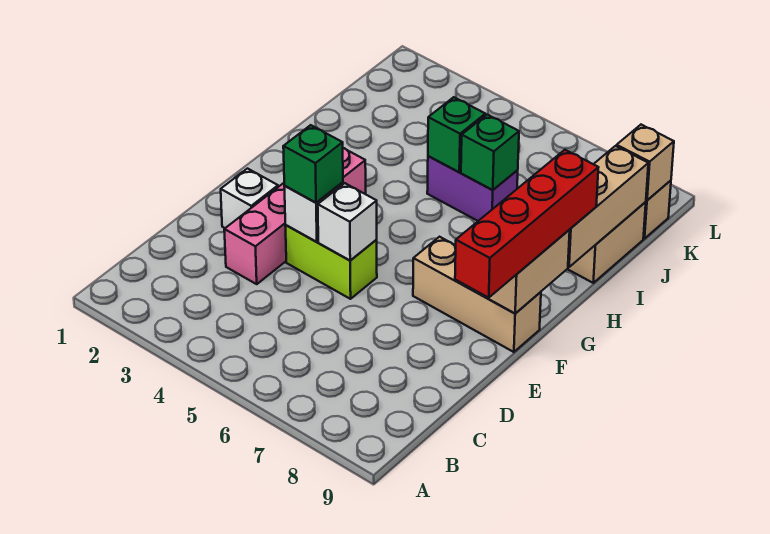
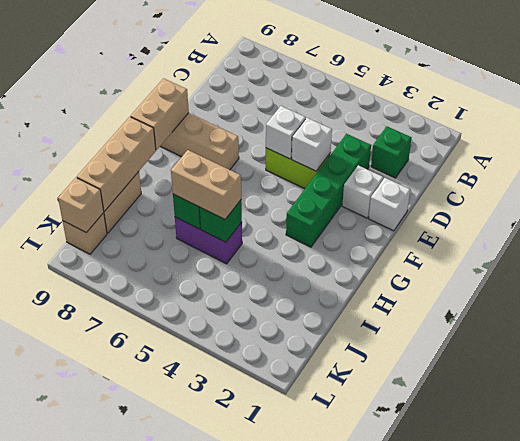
pink brick D3:G3 level 1 -> green brick D3:G3 level 1
none -> white brick E1 level 1
green brick E4 level 3 -> green brick C2 level 1
red brick E9:H9 level 3 -> none
none -> tan brick I5:I6 level 3

